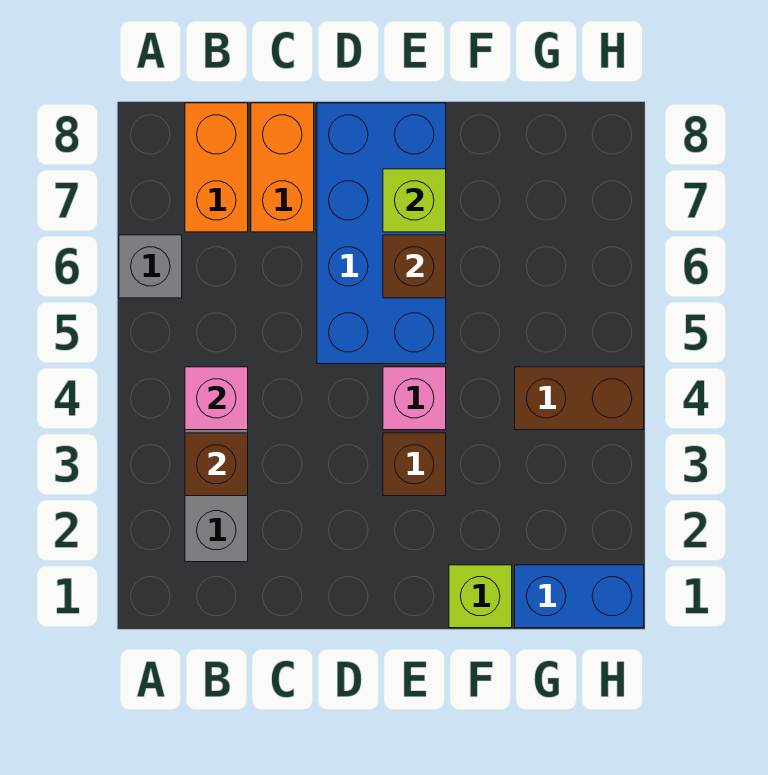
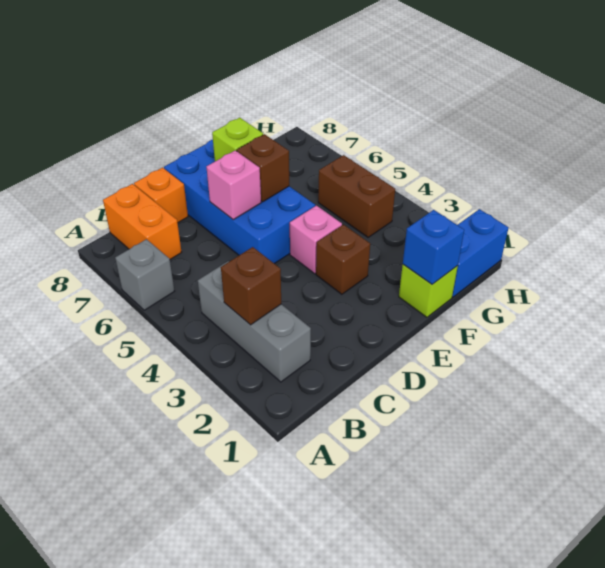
pink brick B4 level 2 -> pink brick D6 level 2
orange brick C7:C8 level 1 -> orange brick C8 level 1
none -> blue brick F1 level 2
brown brick G4:H4 level 1 -> brown brick G4:G5 level 1

